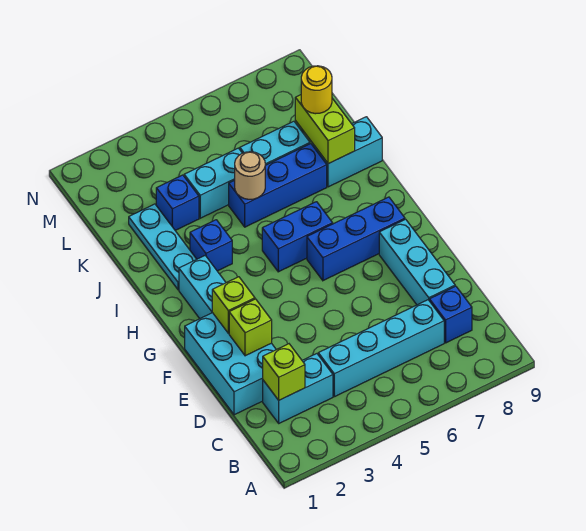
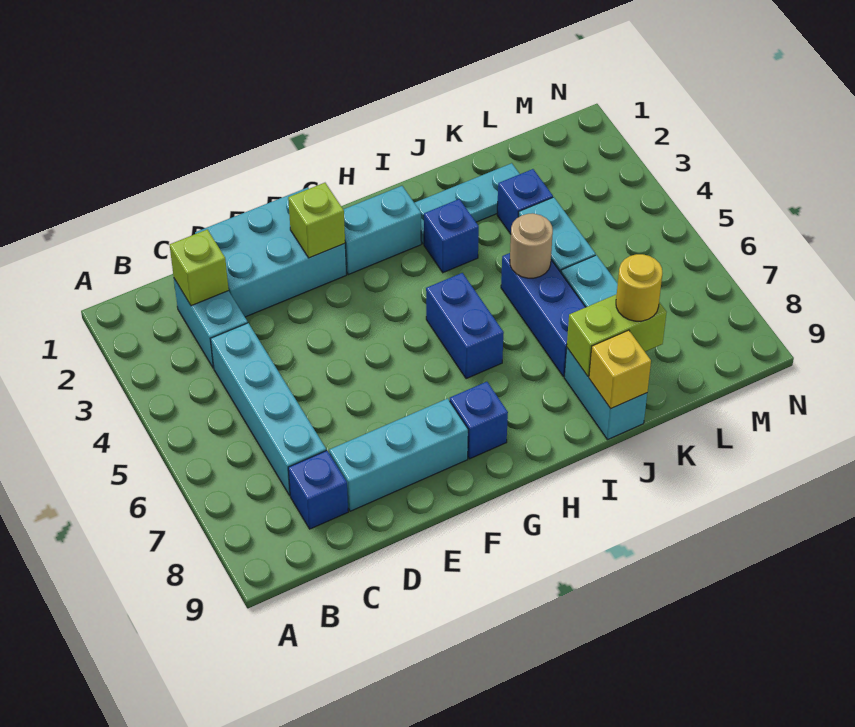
lime brick E2 level 2 -> none
blue brick G6:G8 level 1 -> blue brick G8 level 1
none -> yellow brick J9 level 2

